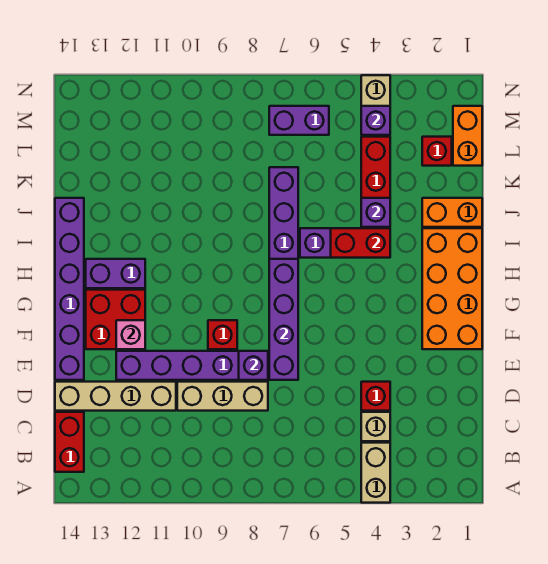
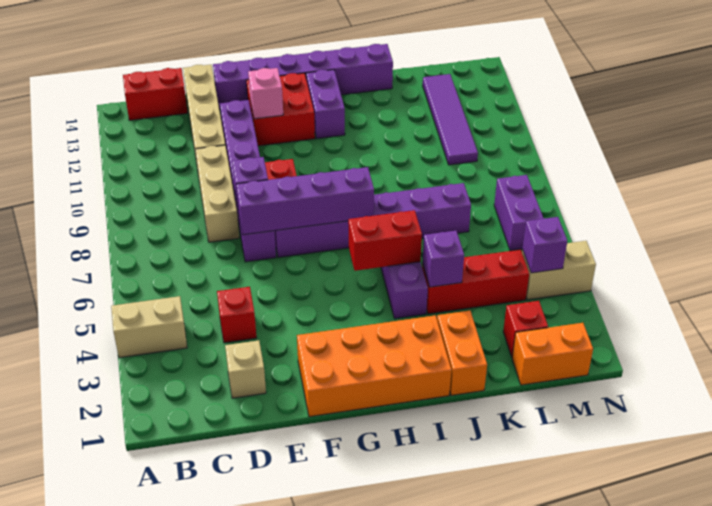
tan brick C4 level 1 -> tan brick D2 level 1
red brick I4:I5 level 2 -> red brick H5:I5 level 2
none -> purple tile L10:L13 level 1

